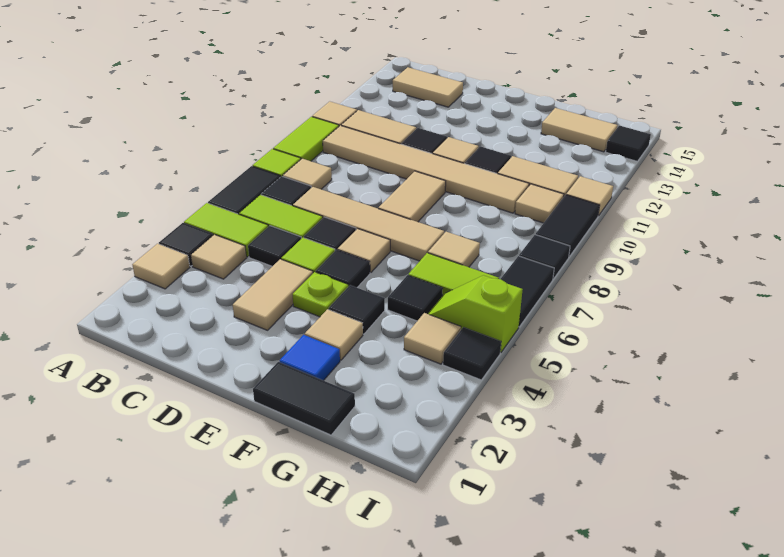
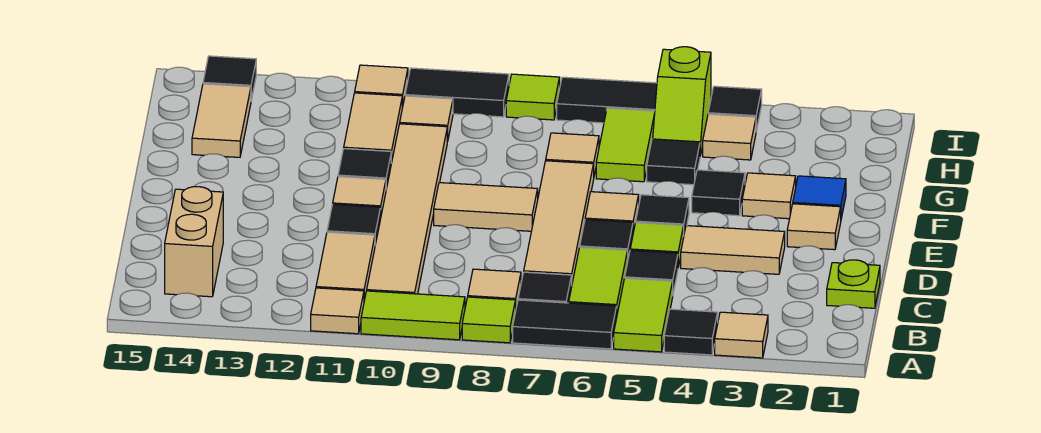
tan tile B4 level 1 -> tan tile E2 level 1
tan tile B14:C14 level 1 -> tan brick B14:C14 level 1
lime plate E4 level 1 -> lime plate C1 level 1
black tile F1:G1 level 1 -> none
black tile I8 level 1 -> lime tile I8 level 1

